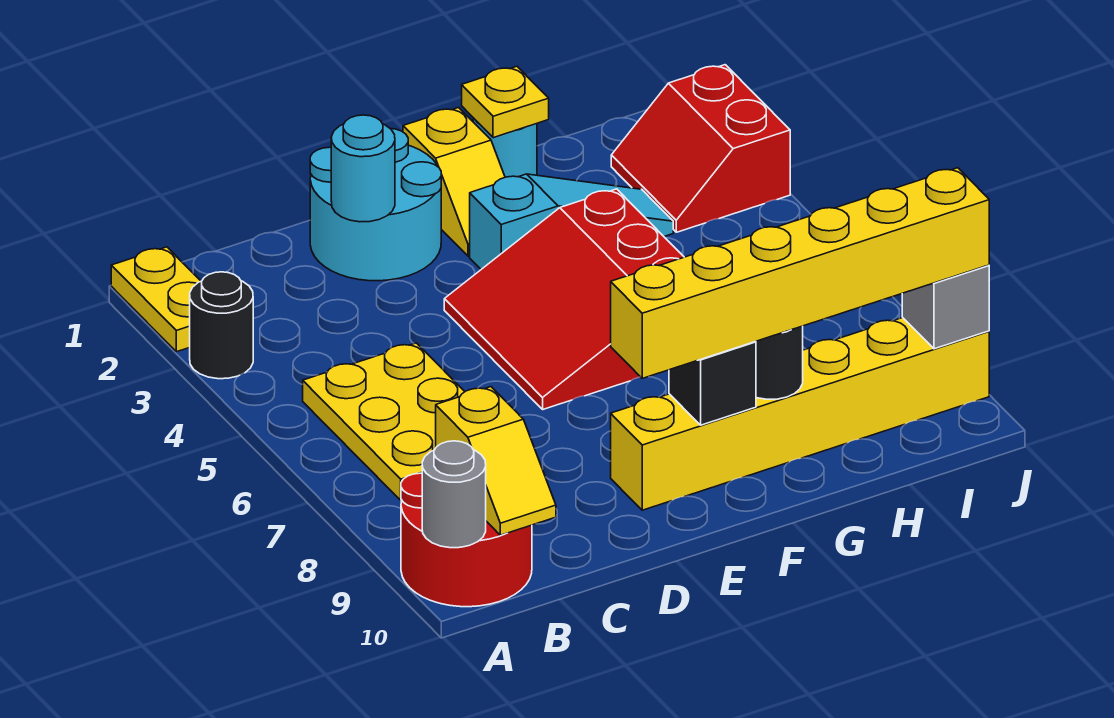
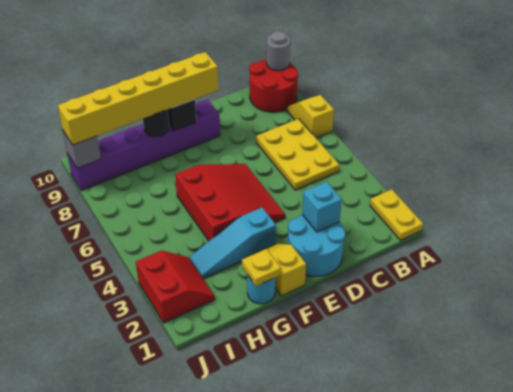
black round brick A3 level 1 -> none
yellow slope B9:B10 level 2 top 9 -> yellow slope A7:A8 level 1 top 7
cyan round brick D2 level 2 -> cyan brick D2 level 2
yellow brick E9:J9 level 1 -> purple brick E9:J9 level 1

